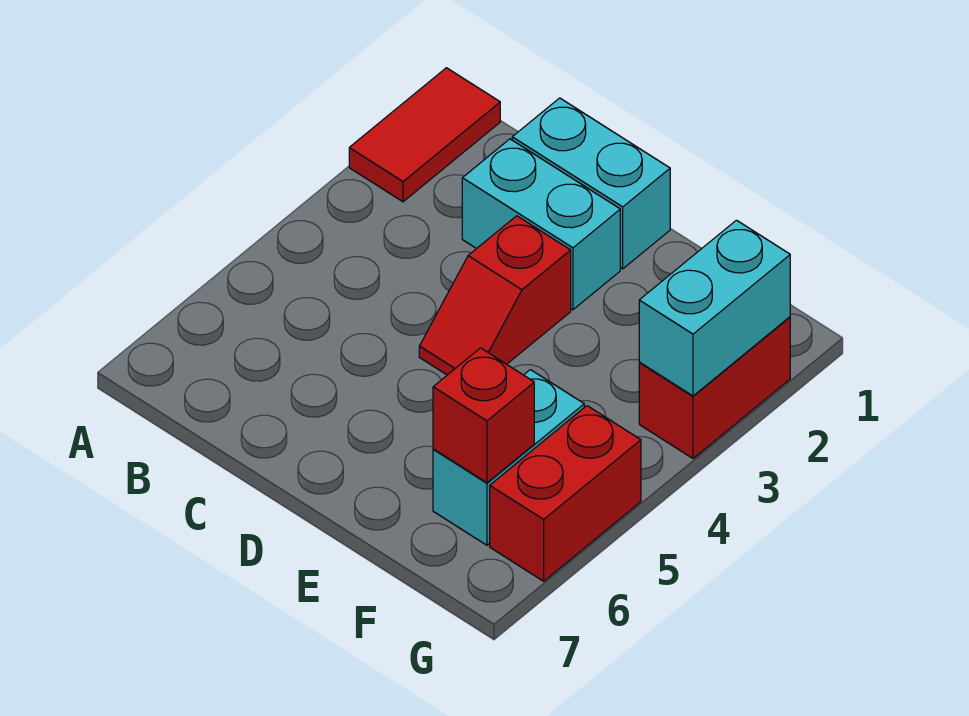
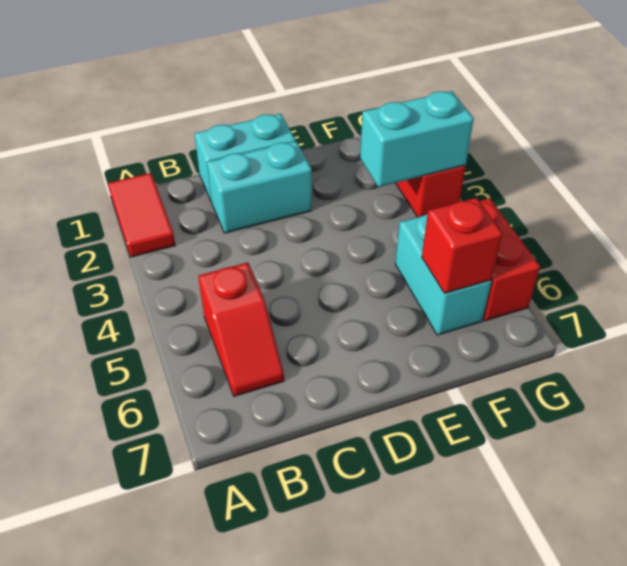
red slope D3:D4 level 1 top 3 -> red slope B5:B6 level 1 top 5
cyan brick G2:G3 level 2 -> cyan brick F3:G3 level 2

